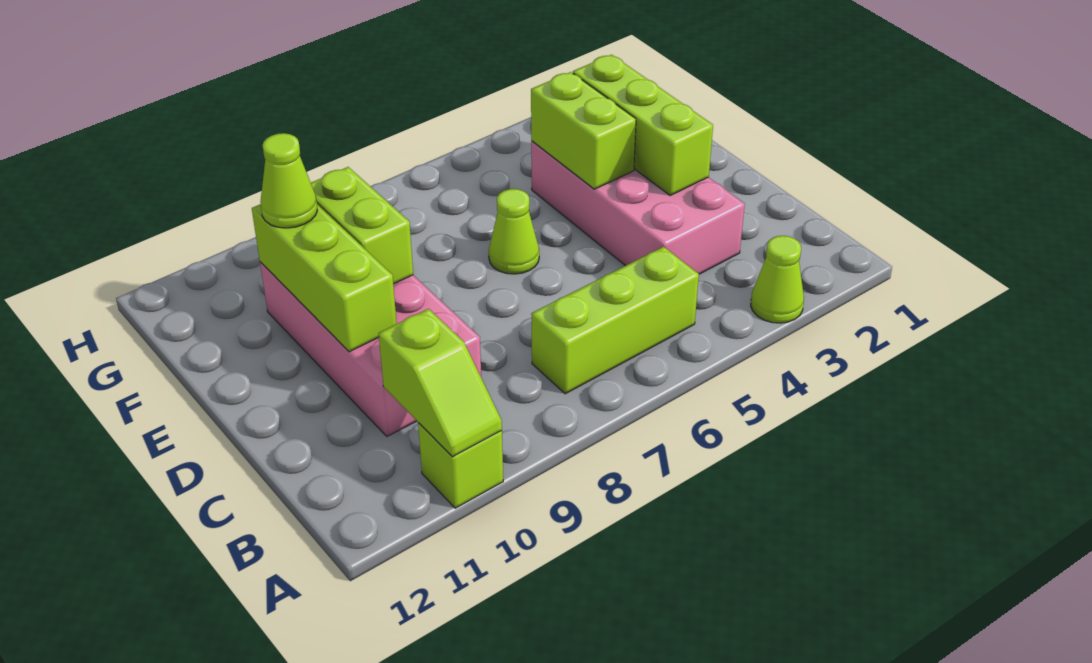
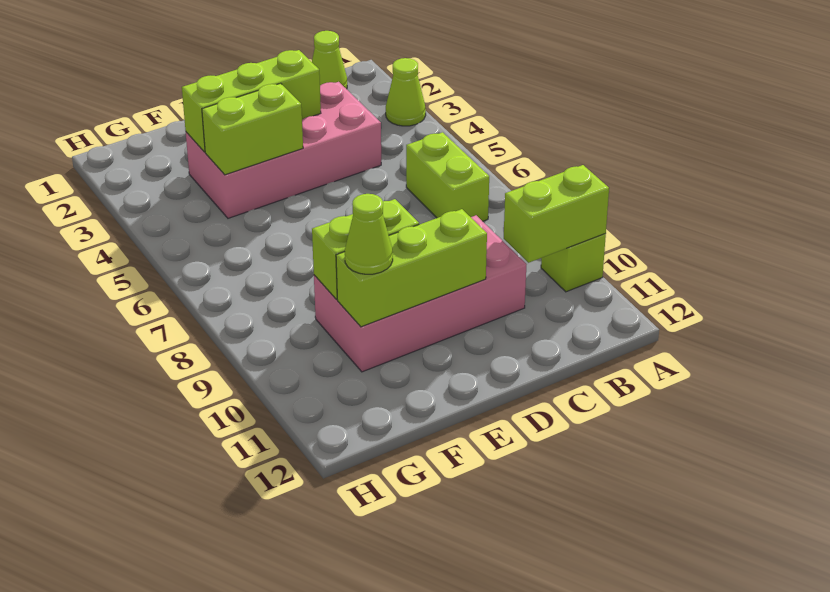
lime slope A10:B10 level 2 top B -> lime brick A10:B10 level 2
lime brick B5:B7 level 1 -> lime brick B6:B7 level 1
lime cone E6 level 1 -> lime cone B1 level 1

